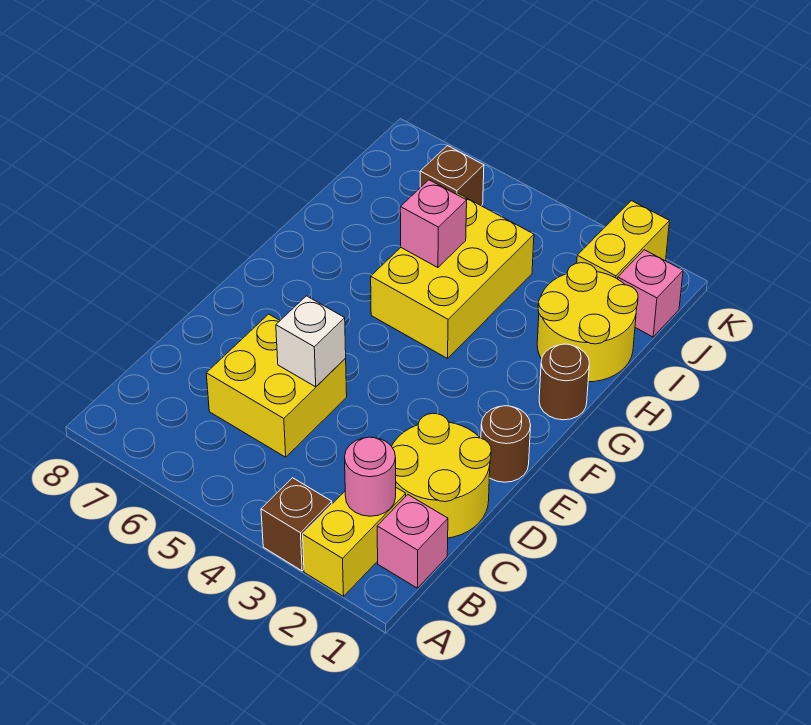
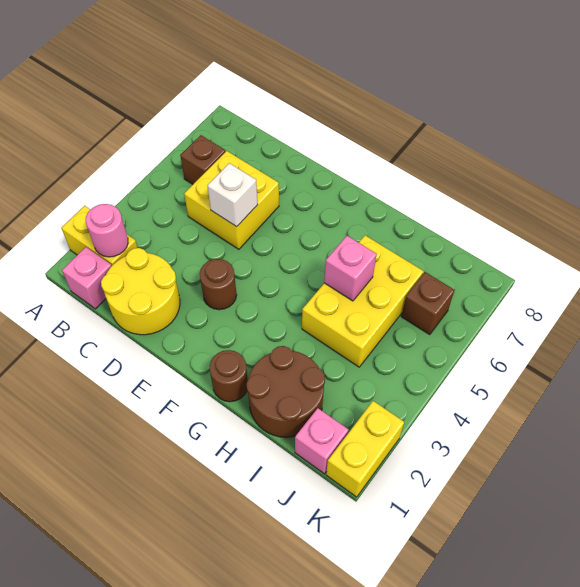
brown brick A3 level 1 -> brown brick B6 level 1
brown round brick E1 level 1 -> brown round brick E3 level 1
yellow brick G4:I5 level 1 -> yellow brick H4:I6 level 1
yellow round brick H1:I2 level 1 -> brown round brick H1:I2 level 1
yellow brick J2:K2 level 1 -> yellow brick K1:K2 level 1

